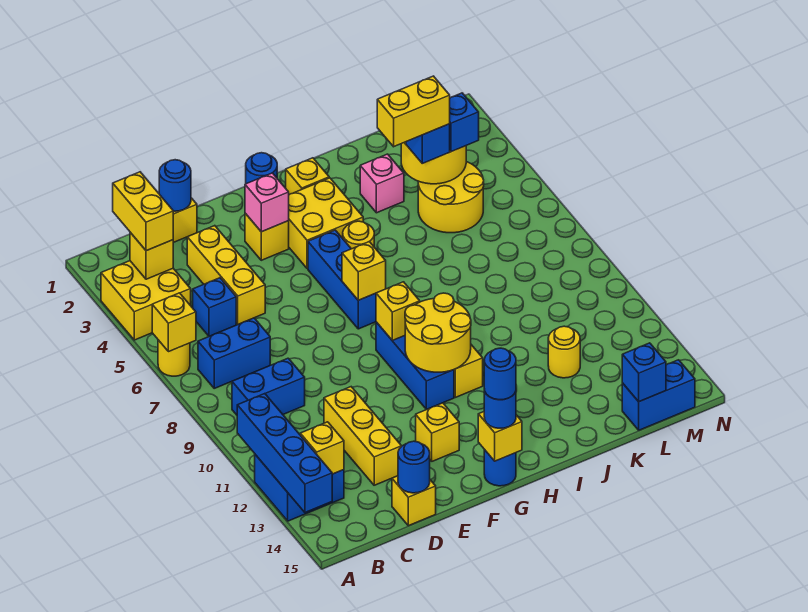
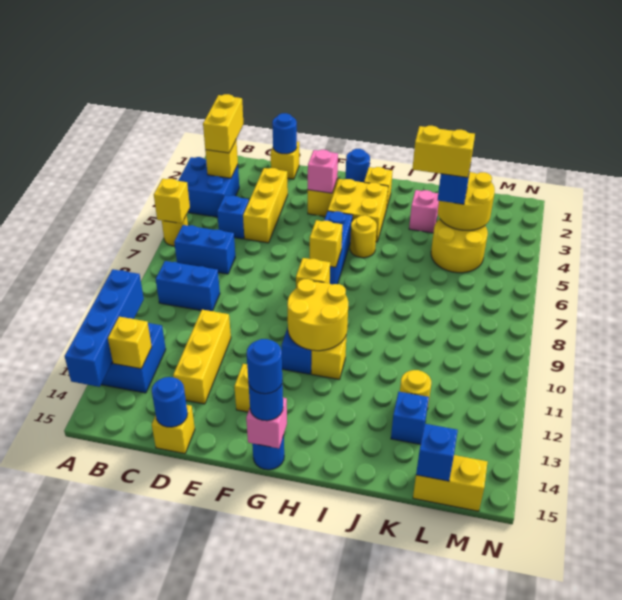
yellow brick A3:B4 level 1 -> blue brick A3:B4 level 1
yellow brick G15 level 2 -> pink brick G15 level 2
blue brick L4 level 3 -> blue brick K13 level 1
blue brick L15:M15 level 1 -> yellow brick L15:M15 level 1

